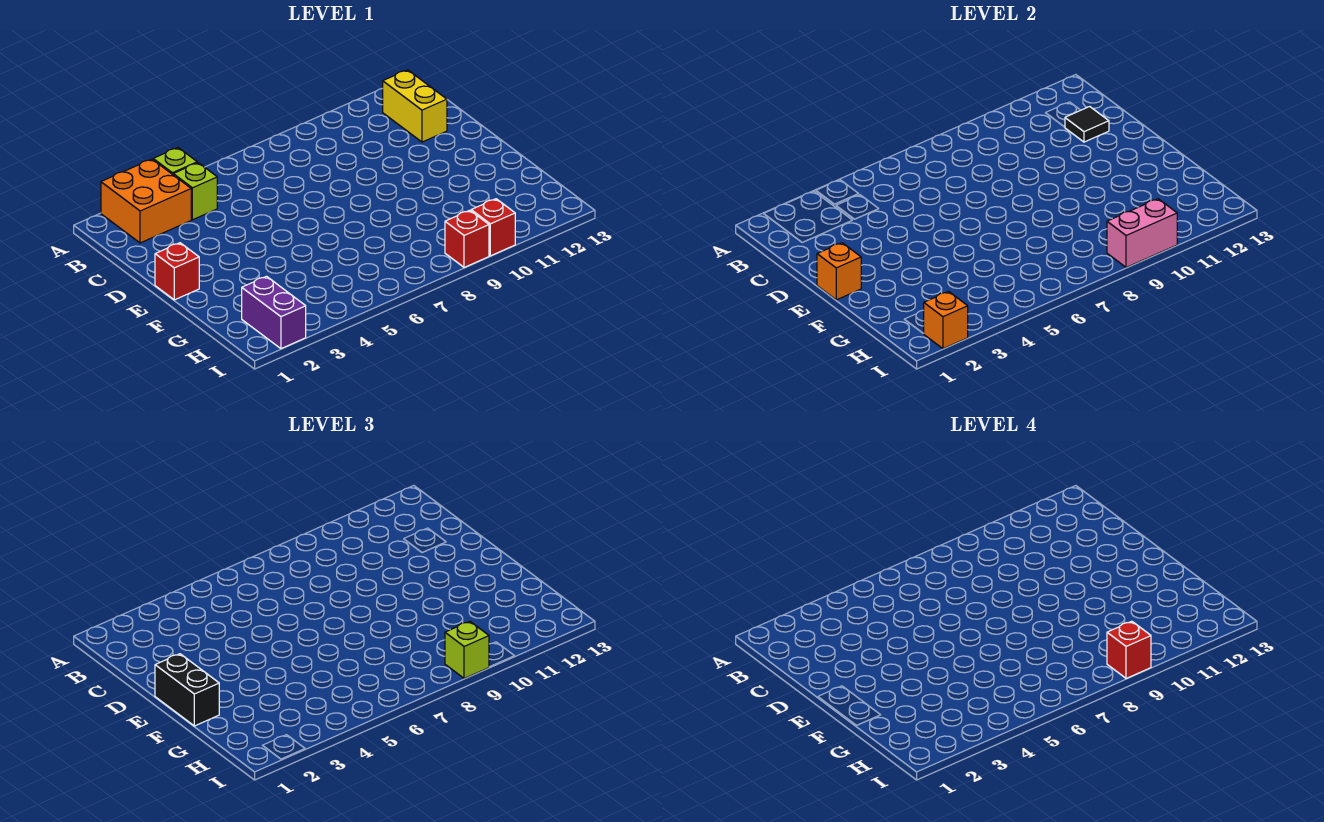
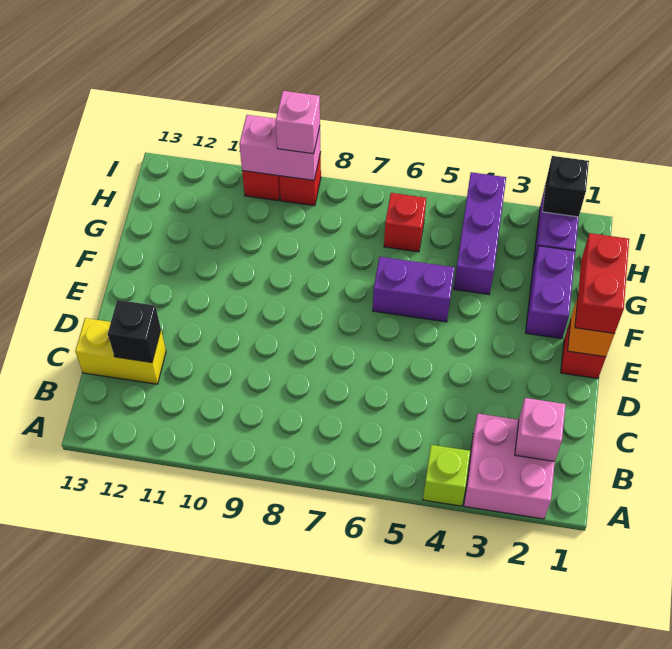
orange brick A2:B3 level 1 -> pink brick A2:B3 level 1
none -> pink brick B2 level 2
lime brick B4 level 1 -> none
yellow brick B12:C12 level 1 -> yellow brick C12:C13 level 1
black tile C12 level 2 -> black brick C12 level 2
black brick E1:F1 level 3 -> red brick E1:F1 level 3
none -> purple brick F2:G2 level 1
none -> purple brick F5:F6 level 1
none -> purple brick G4:I4 level 1
orange brick I2 level 2 -> black brick I2 level 2
lime brick I9 level 3 -> pink brick I9 level 3
red brick I9 level 4 -> red brick H6 level 1

